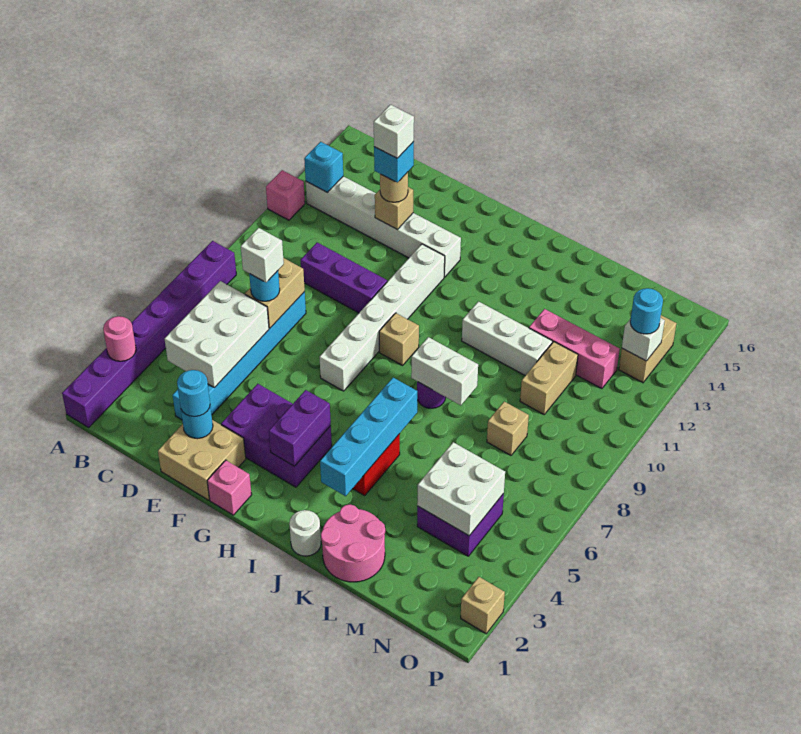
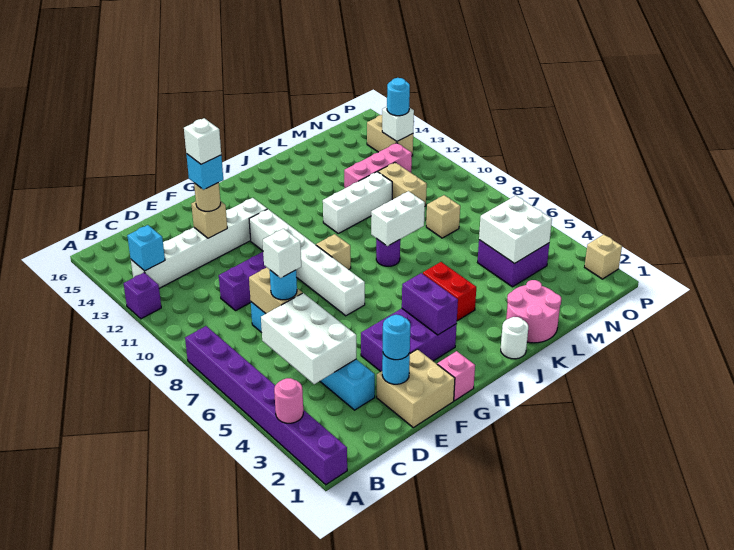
pink brick A12 level 1 -> purple brick A12 level 1
cyan brick J3:J6 level 2 -> none

